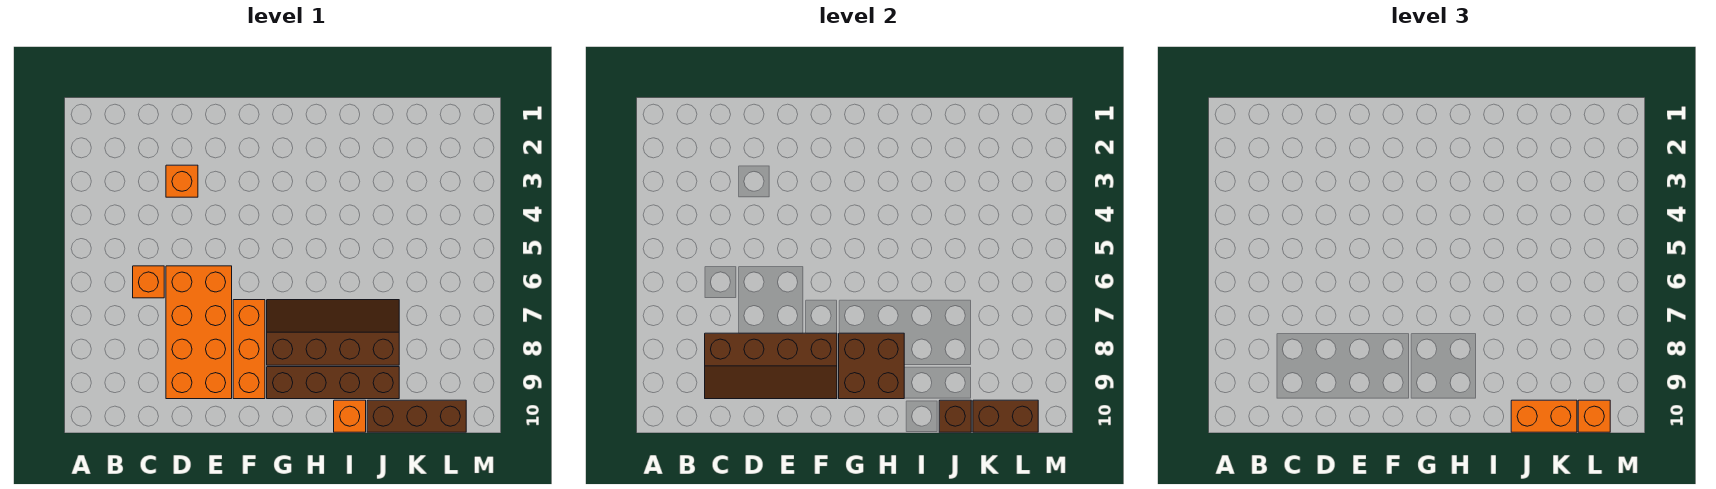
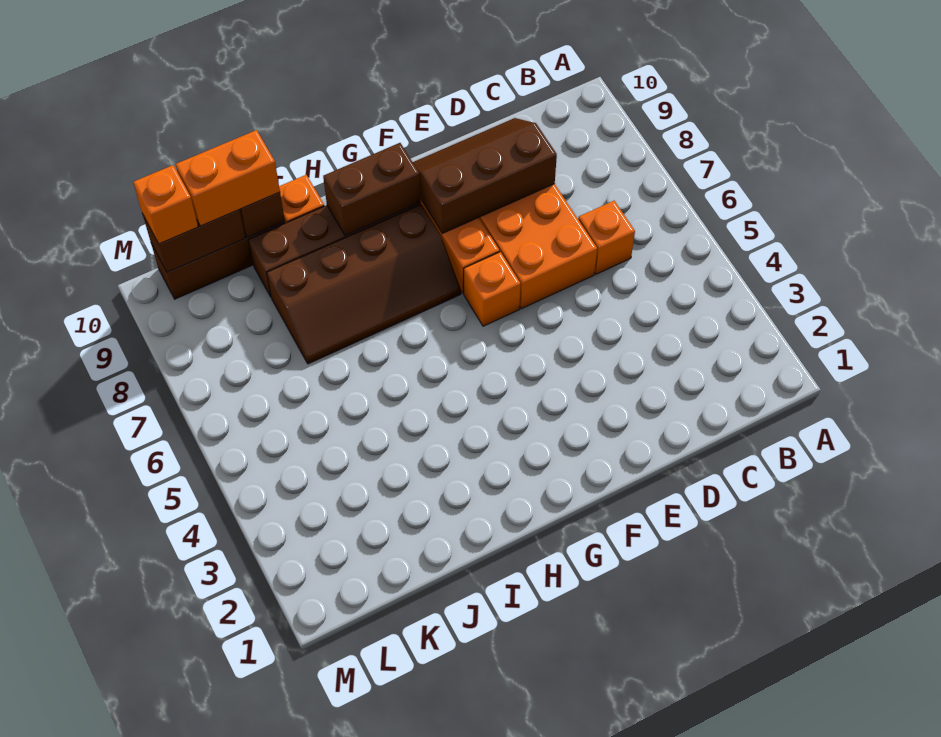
brown slope C8:F9 level 2 top 8 -> brown slope D8:F9 level 2 top 8
orange brick D3 level 1 -> orange brick F6 level 1
brown brick G8:H9 level 2 -> brown brick G9:H9 level 2

